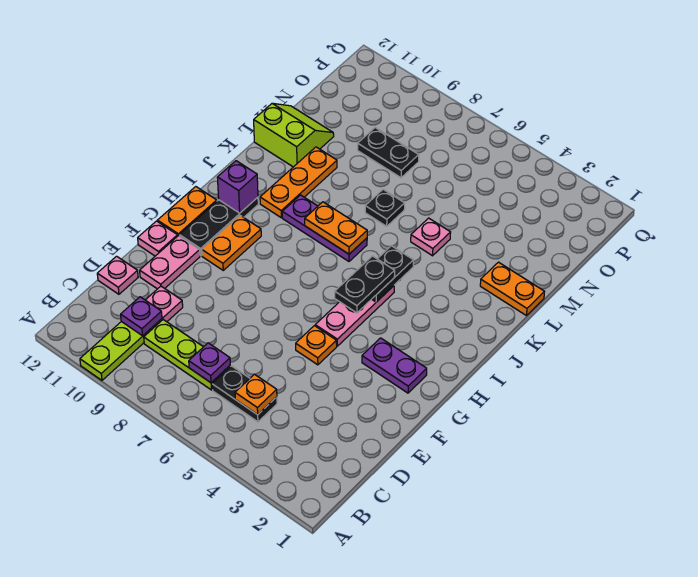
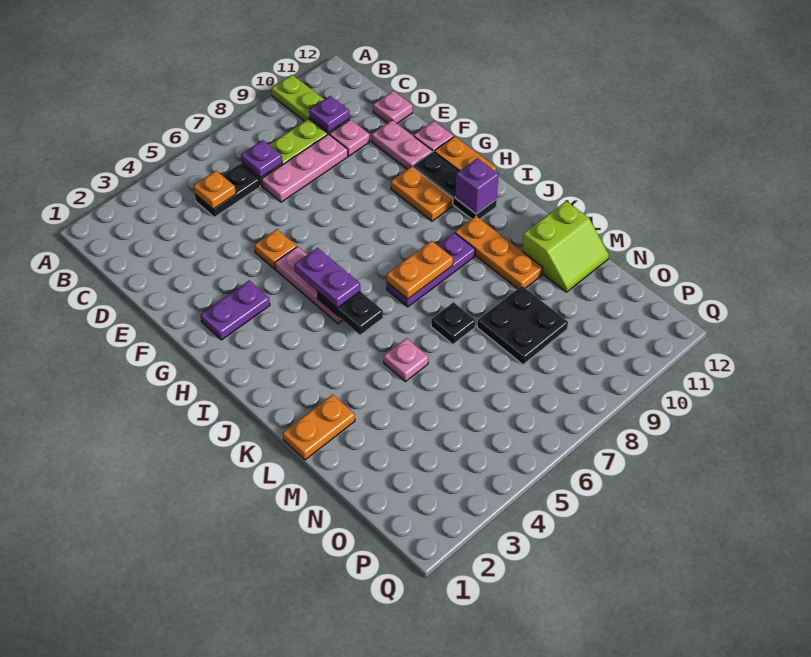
none -> pink plate D7:D9 level 1
black plate H5:I5 level 3 -> purple plate H5:I5 level 3
black plate N8:N9 level 1 -> black plate M8:N9 level 1

